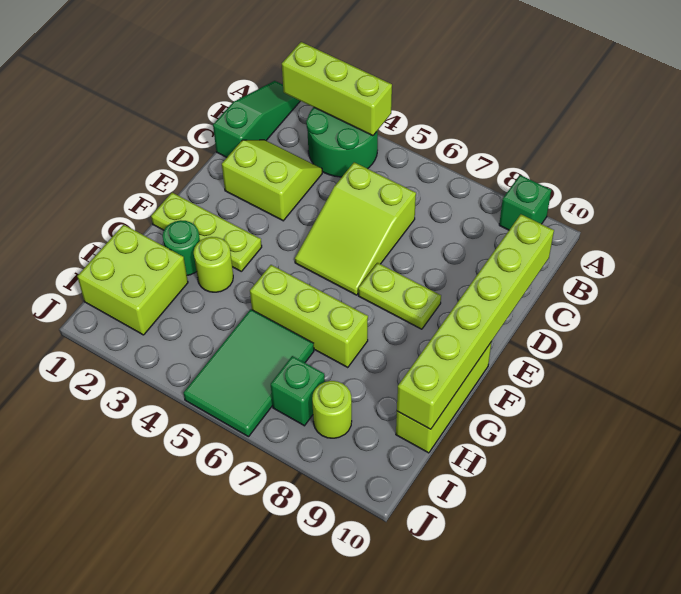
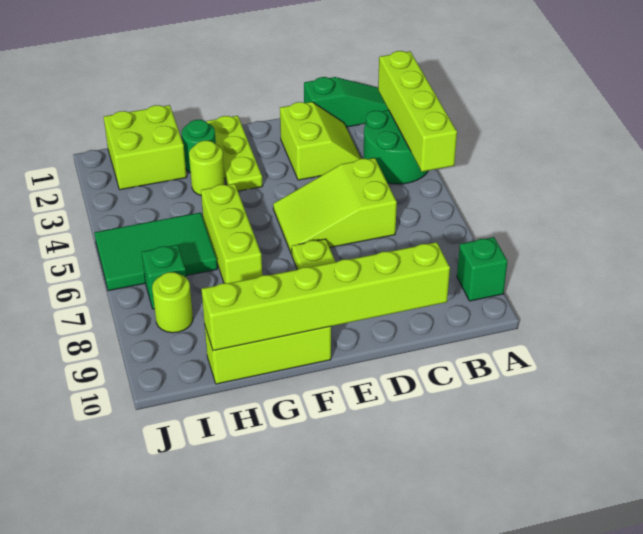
lime brick A2:A4 level 2 -> lime brick A2:A5 level 2

